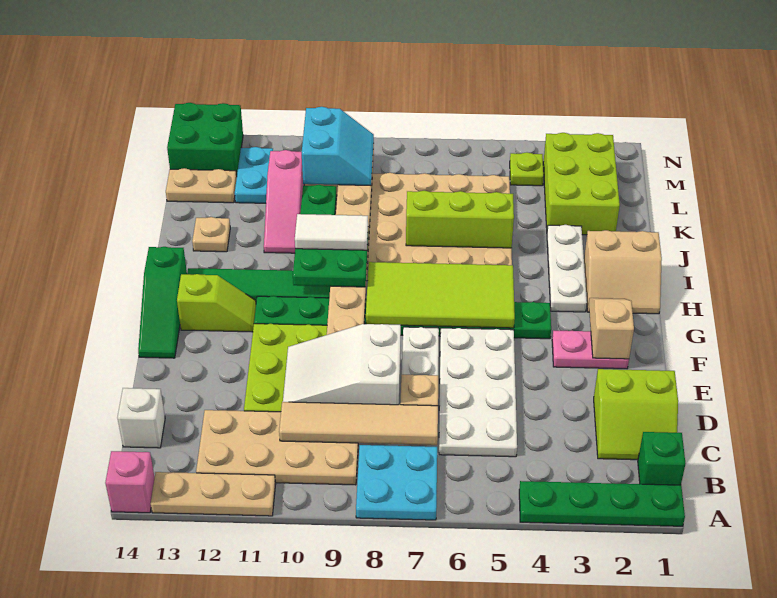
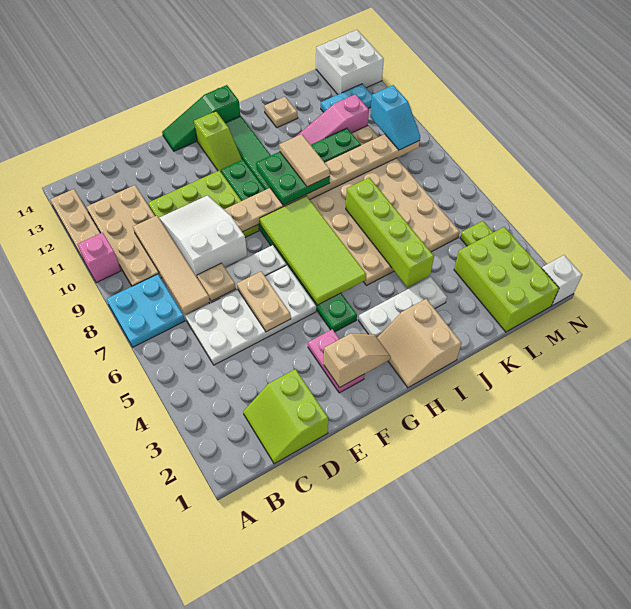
green plate A1:A4 level 1 -> none
pink brick A14 level 1 -> pink brick A10 level 1
green brick B1 level 1 -> none
white brick C14 level 1 -> white brick N1 level 1
white tile I9:I10 level 4 -> tan tile I9:I10 level 4
lime brick J5:J7 level 2 -> lime brick J4:J7 level 2
lime brick K2:M3 level 1 -> lime brick L1:M3 level 1
cyan slope L9:M10 level 3 top 10 -> cyan slope M9:M10 level 3 top 10
tan plate L13:L14 level 1 -> tan plate E5:E6 level 2
green brick M13:N14 level 1 -> white brick M13:N14 level 1

